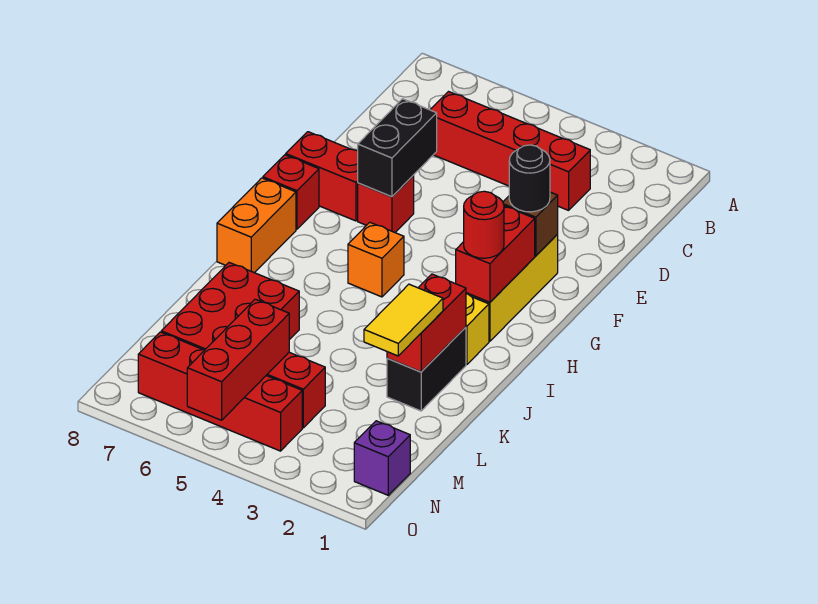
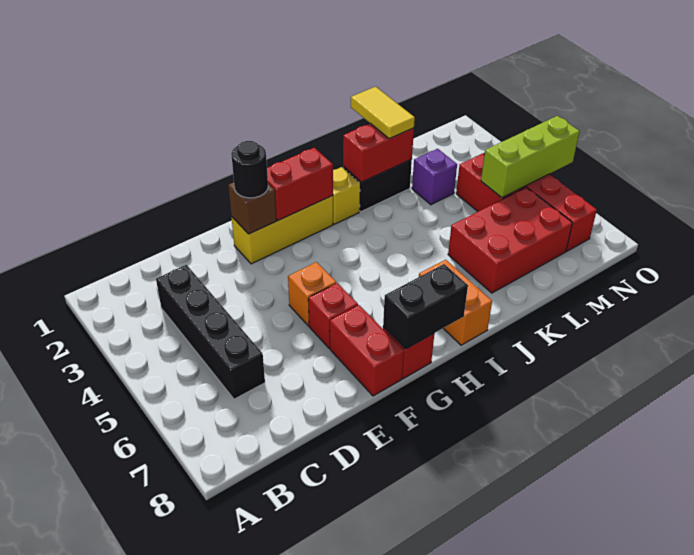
red brick C3:C6 level 1 -> black brick C3:C6 level 1
black brick E6:F6 level 2 -> black brick G8:H8 level 2
red round brick H2 level 3 -> none
orange brick H5 level 1 -> orange brick F5 level 1
orange brick H8:I8 level 1 -> orange brick I7:I8 level 1
yellow tile K2:L2 level 3 -> yellow tile K1:K2 level 3
red brick M5:O5 level 2 -> lime brick M5:O5 level 2
purple brick N1 level 1 -> purple brick L3 level 1

